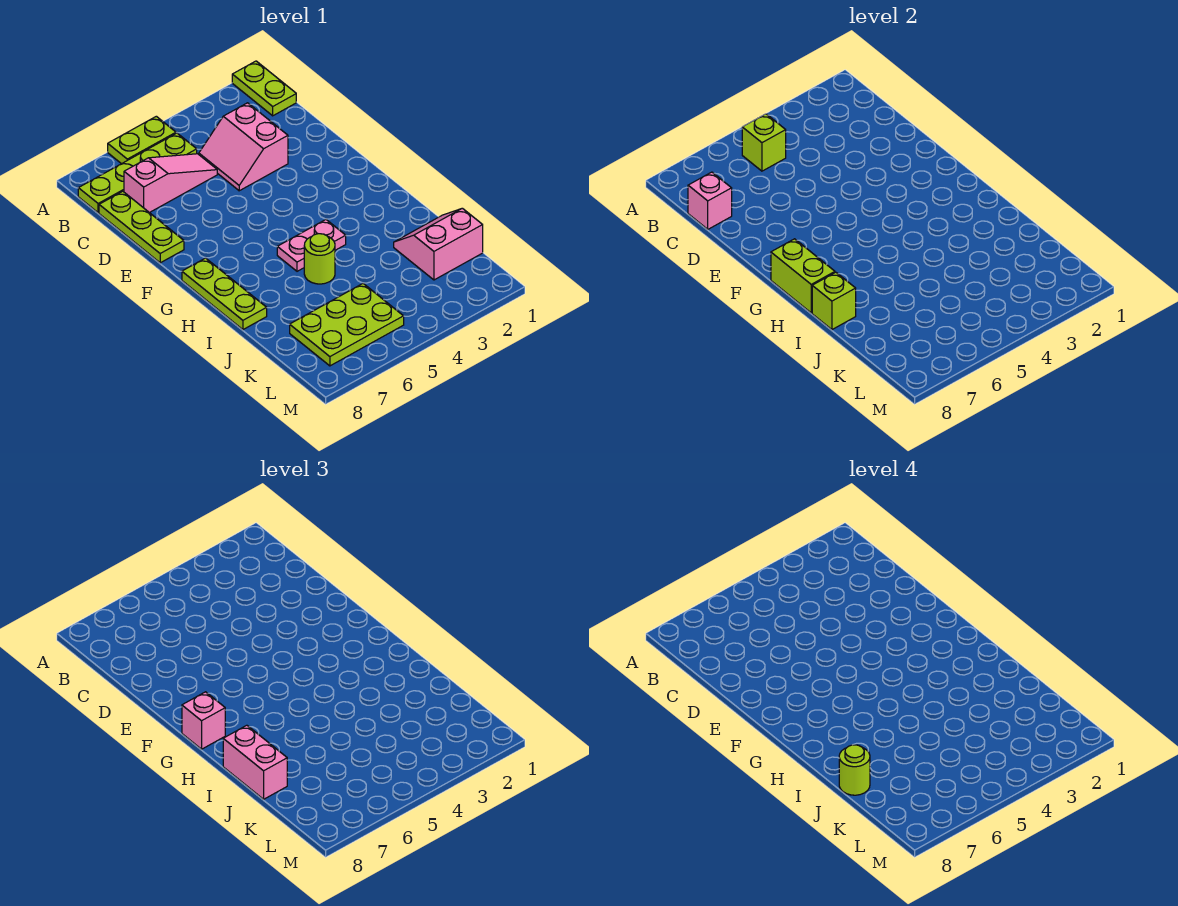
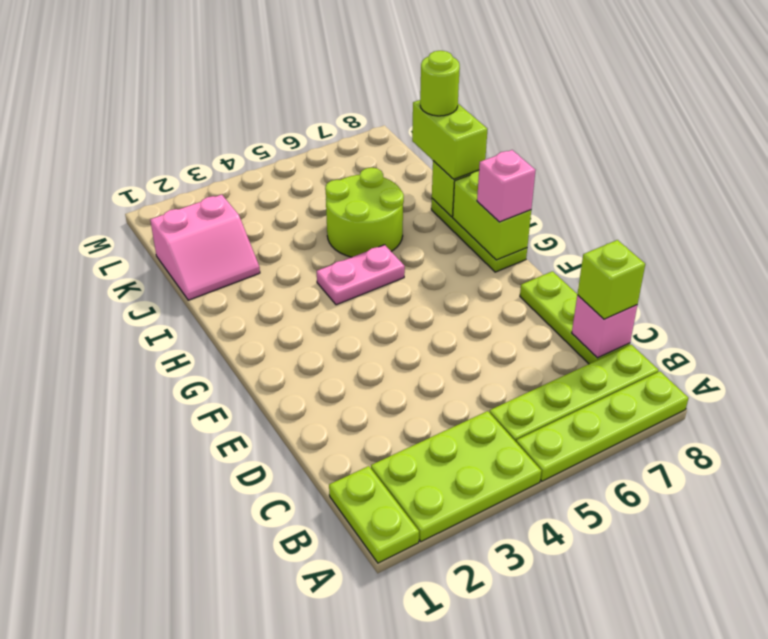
lime plate A5:A6 level 1 -> lime plate A5:A8 level 1
lime brick B5 level 2 -> lime brick C8 level 3
pink slope C3:D4 level 1 top 3 -> none
pink slope C5:C7 level 1 top 7 -> none
lime round brick I5 level 1 -> lime round brick I5:J6 level 1
pink brick I8:J8 level 3 -> lime brick I8:J8 level 3
lime plate K5:L7 level 1 -> lime plate A2:B4 level 1

